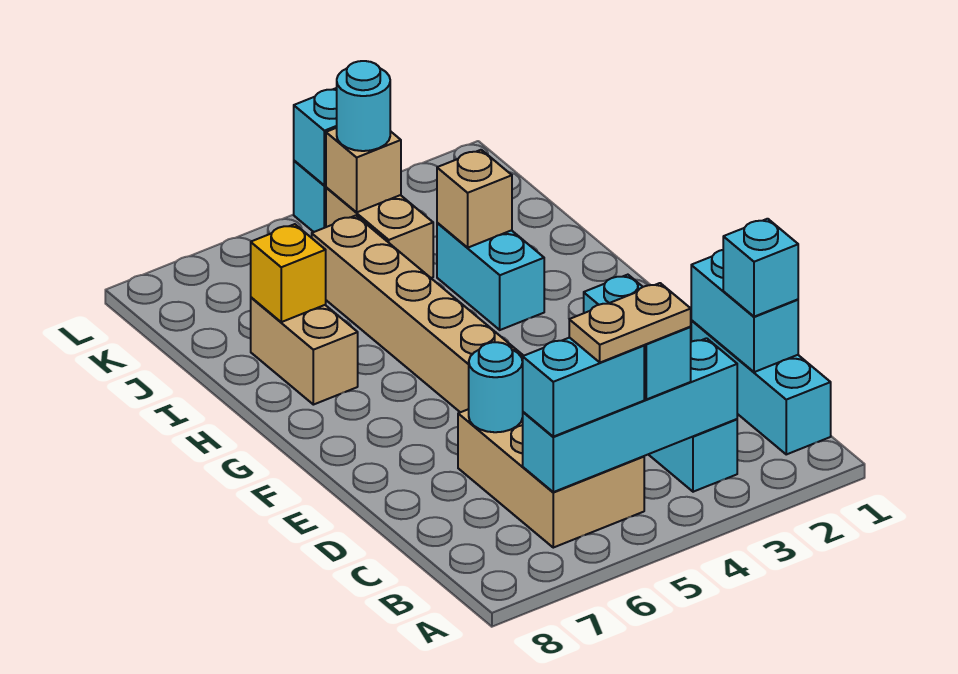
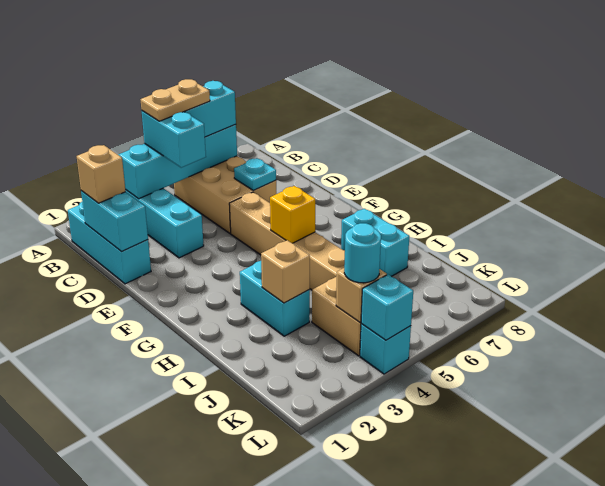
cyan brick C1 level 3 -> tan brick C1 level 3
cyan round brick D6 level 2 -> cyan plate D6 level 2
tan brick H7:I7 level 1 -> cyan brick H7:I7 level 1
yellow brick I7 level 2 -> yellow brick G5 level 2

